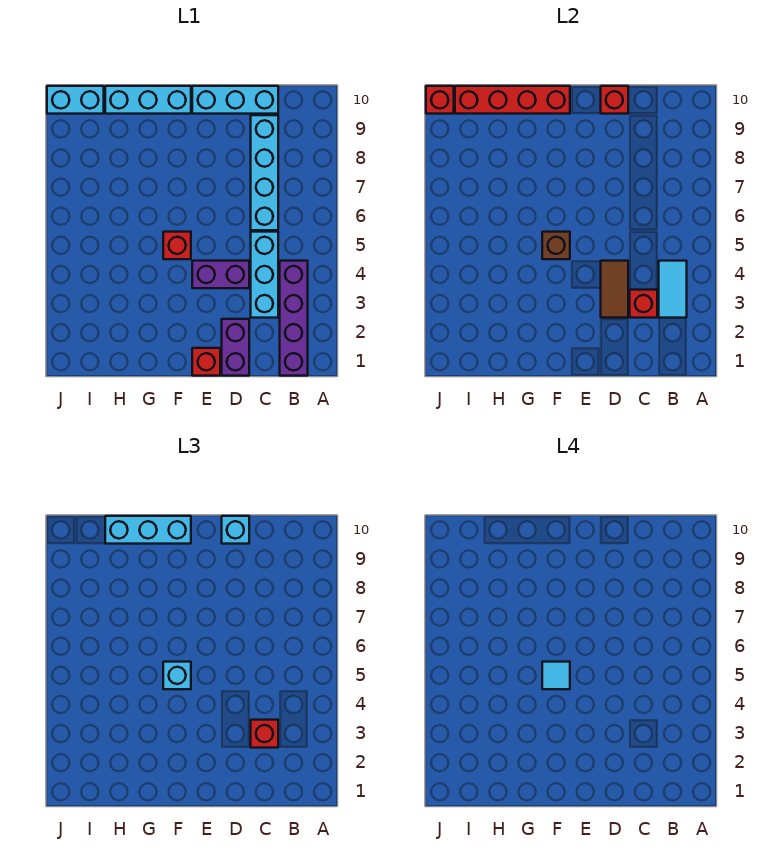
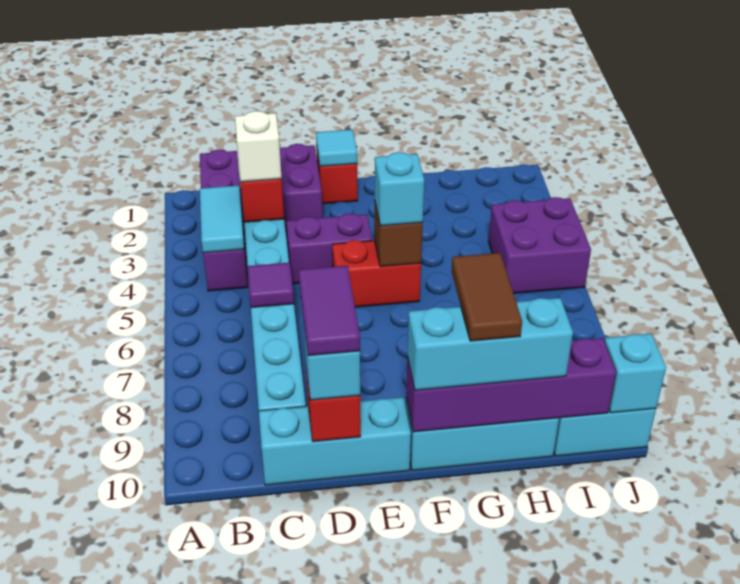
red brick C3 level 3 -> white brick C3 level 3
none -> purple tile C6 level 2
brown tile D3:D4 level 2 -> brown tile G9:G10 level 4
none -> purple tile D9:D10 level 4
red brick F5 level 1 -> red brick E5:F5 level 1
cyan tile F5 level 4 -> cyan tile E1 level 2
red brick F10:I10 level 2 -> purple brick F10:I10 level 2
none -> purple brick I4:J5 level 1
red brick J10 level 2 -> cyan brick J10 level 2

